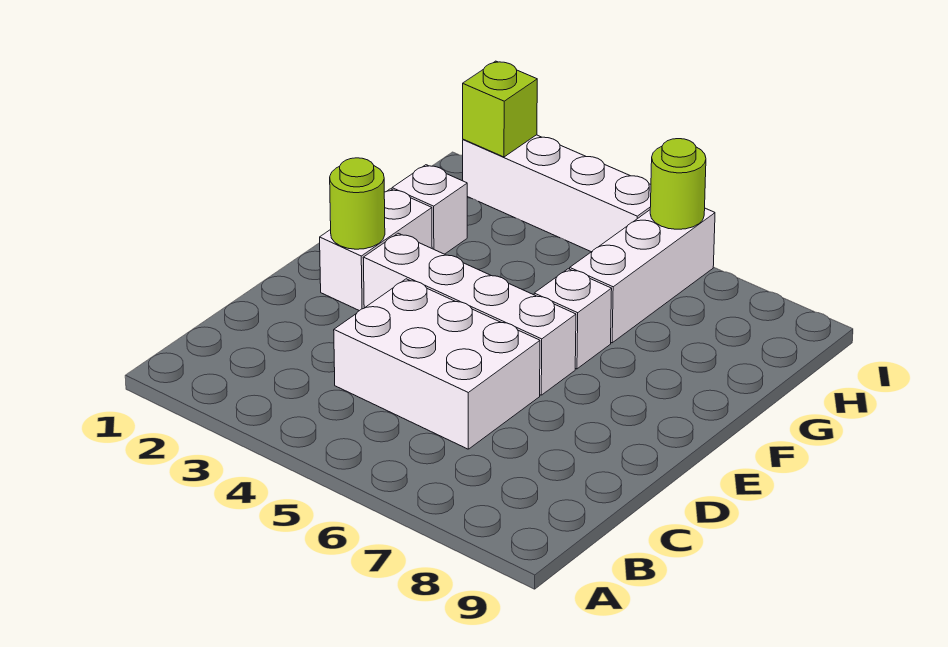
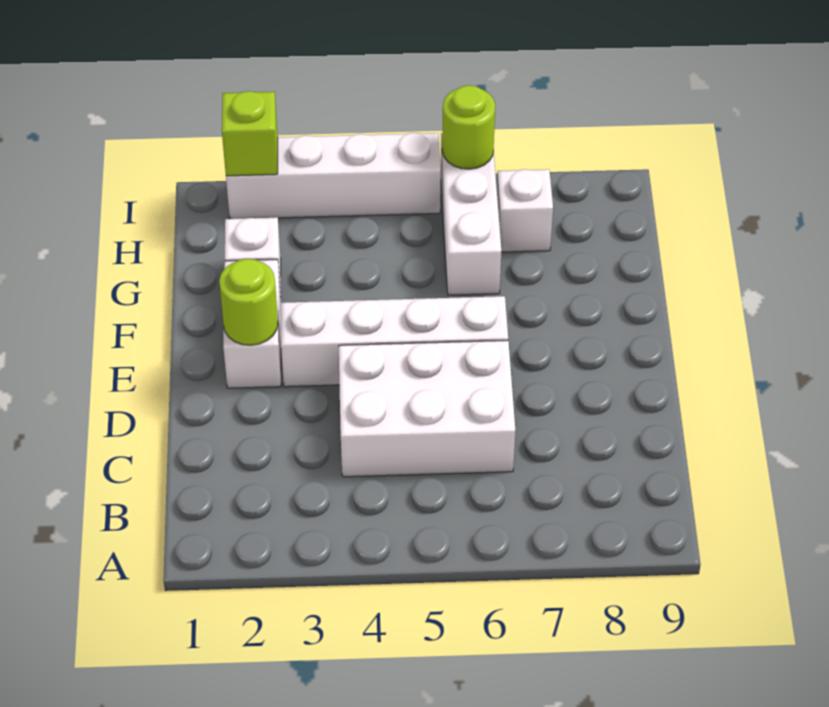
white brick F6 level 1 -> white brick H7 level 1

